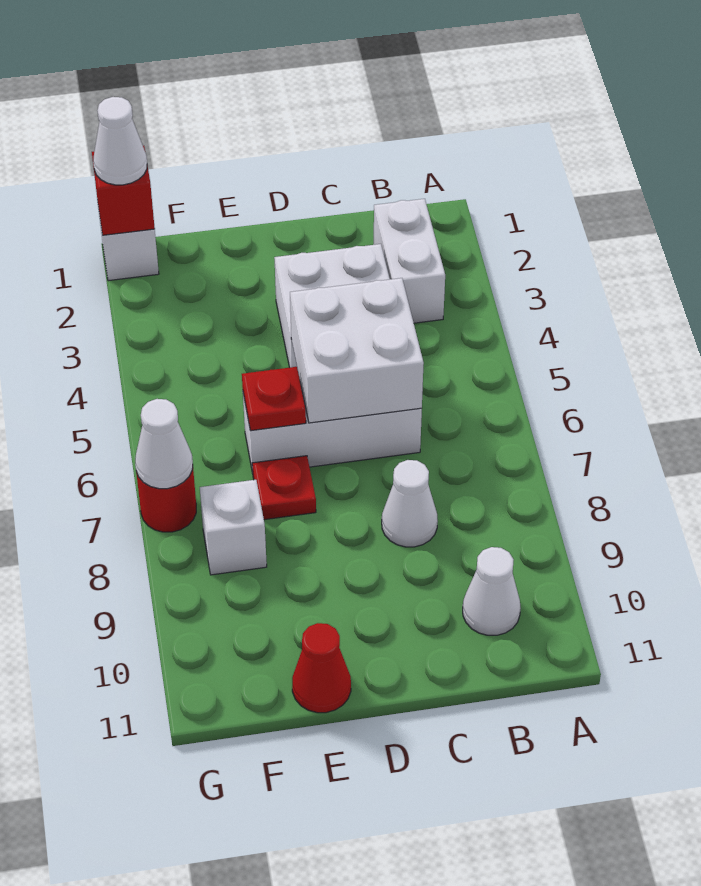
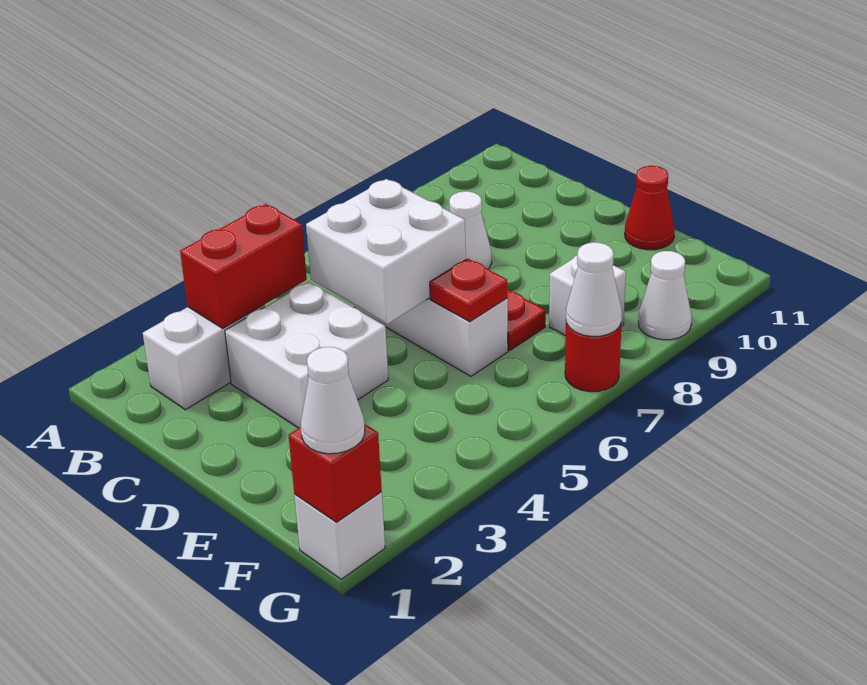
none -> red brick B3:B4 level 2
white cone B10 level 1 -> white cone G9 level 1

